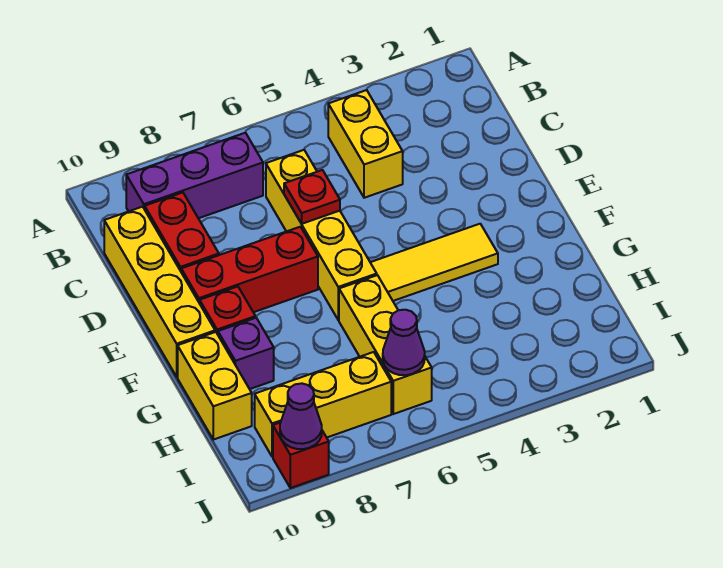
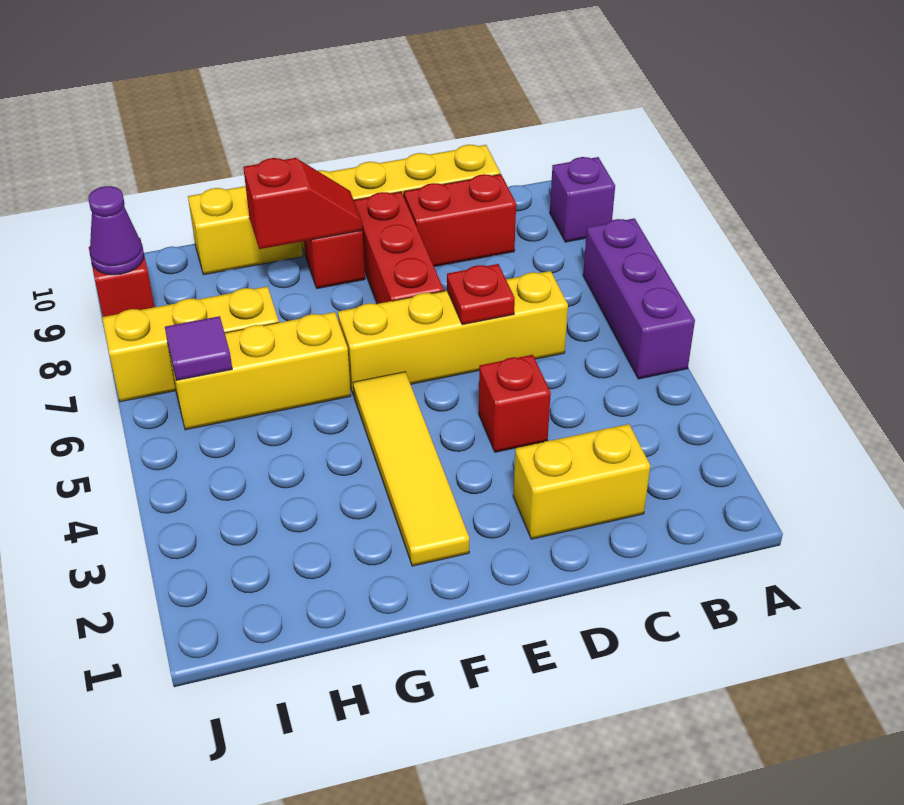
yellow brick B4:C4 level 1 -> yellow brick C2:D2 level 1
purple brick B7:B9 level 1 -> purple brick A5:A7 level 1
none -> red brick D4 level 1
yellow tile F3:F5 level 1 -> yellow tile F2:F5 level 1
none -> red slope F9:G9 level 2 top G
purple brick G9 level 1 -> purple brick A9 level 1
purple cone I6 level 2 -> purple tile I6 level 2
yellow brick I7:I9 level 1 -> yellow brick H7:J7 level 1

